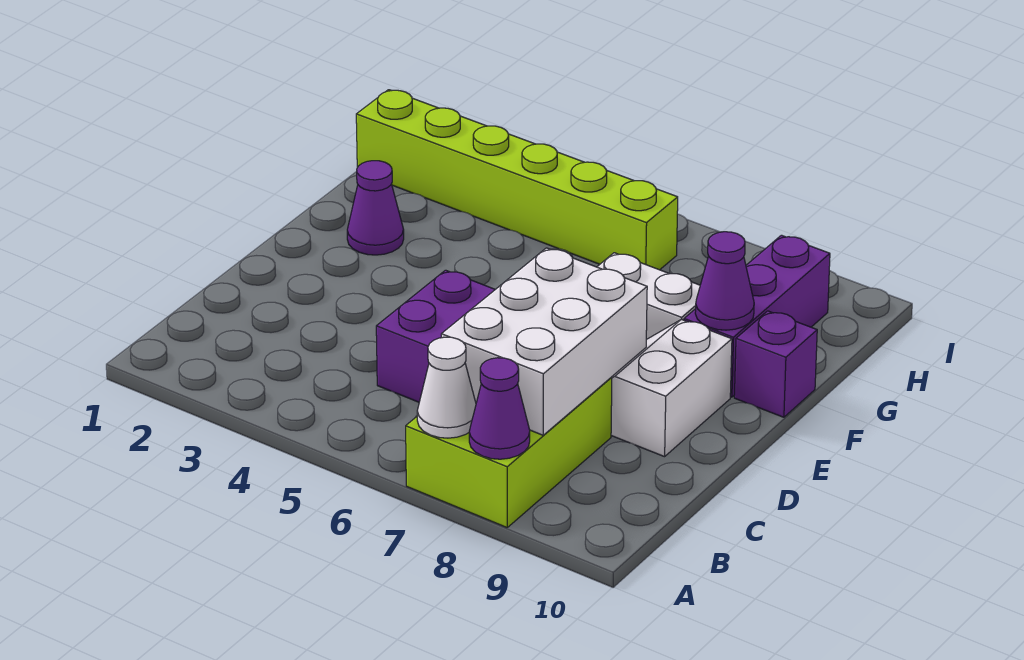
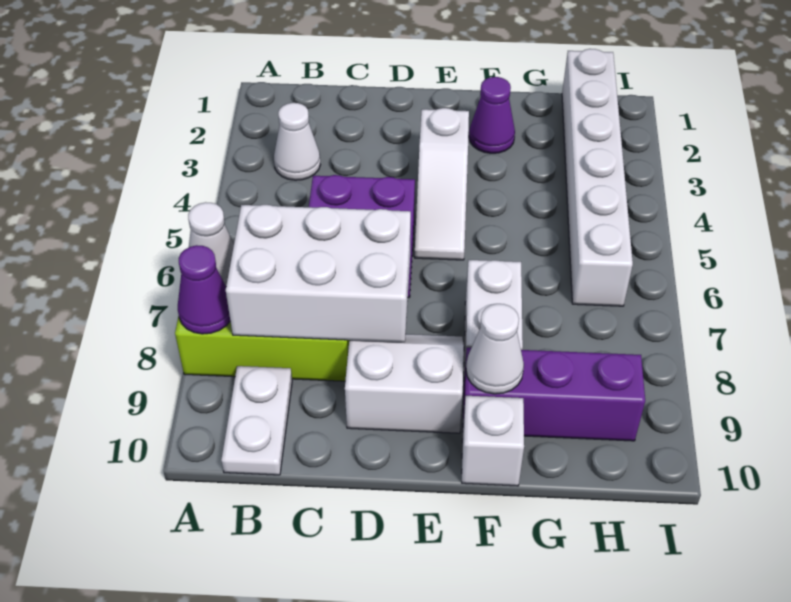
none -> white cone B3 level 1
none -> white plate B9:B10 level 1
none -> white slope E3:E5 level 1 top 3
purple cone F9 level 2 -> white cone F9 level 2
purple brick F10 level 1 -> white brick F10 level 1
lime brick H1:H6 level 1 -> white brick H1:H6 level 1

